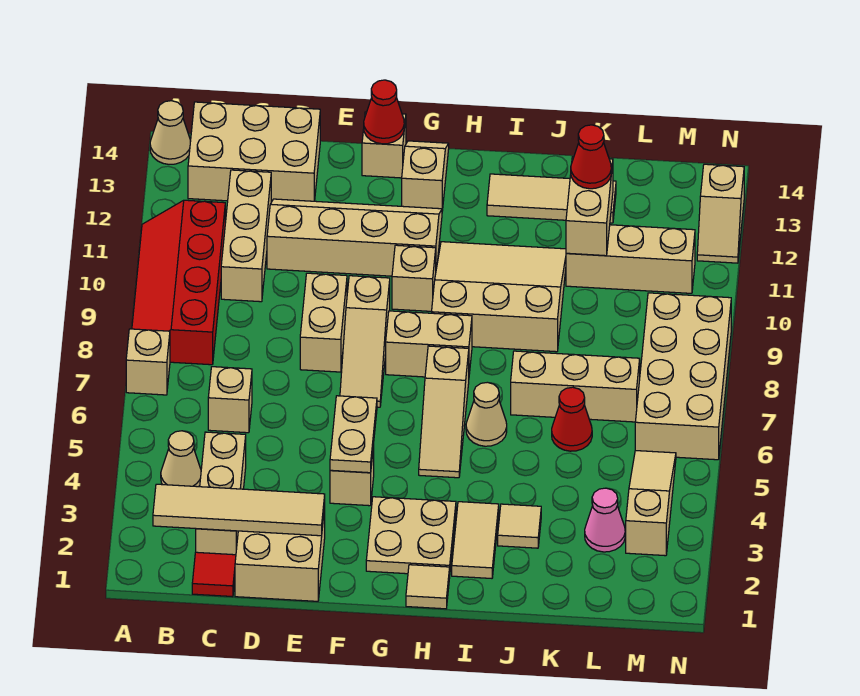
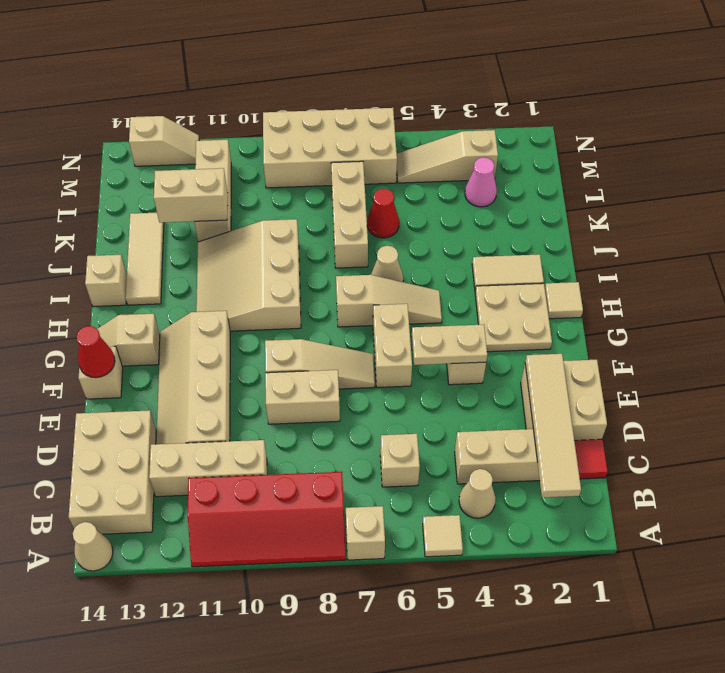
tan brick G8:H8 level 1 -> tan brick F6:G6 level 1
tan brick G10 level 1 -> tan brick I14 level 1
tan tile J3 level 1 -> tan tile A5 level 1
red cone K12 level 3 -> none

